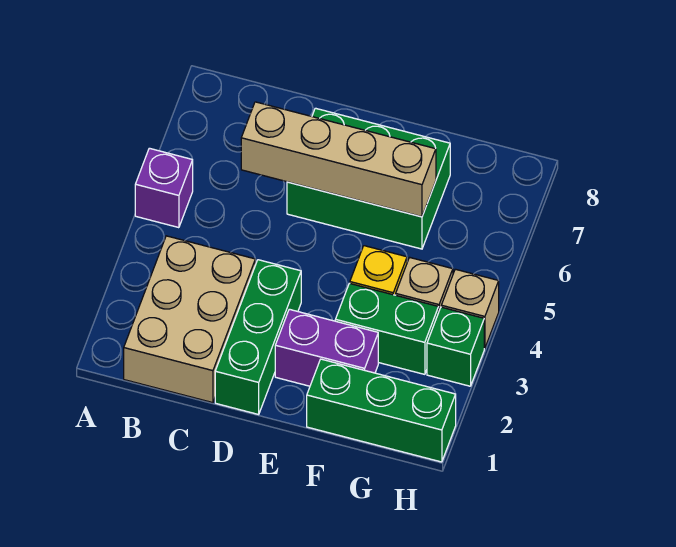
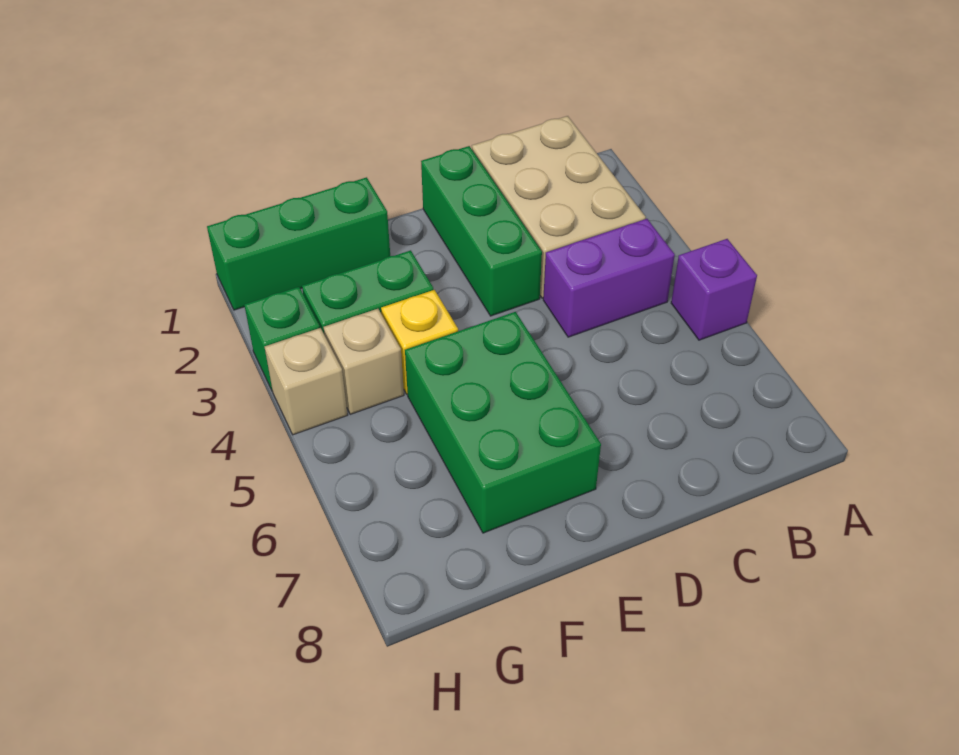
tan brick C6:F6 level 2 -> none
green brick D6:F7 level 1 -> green brick E5:F7 level 1
purple brick E2:F2 level 1 -> purple brick B4:C4 level 1

